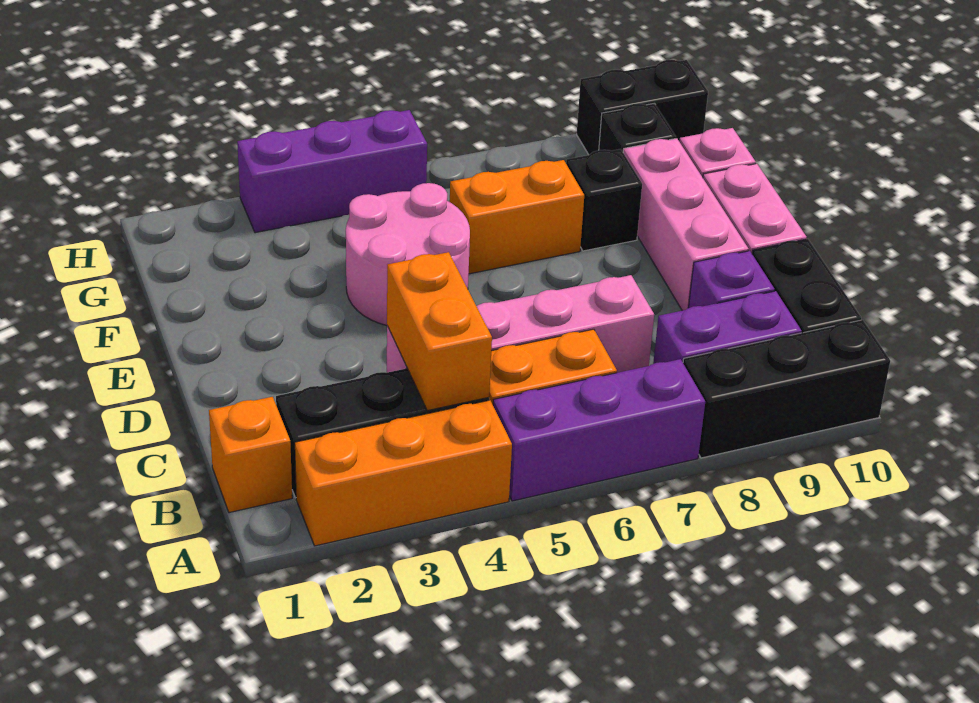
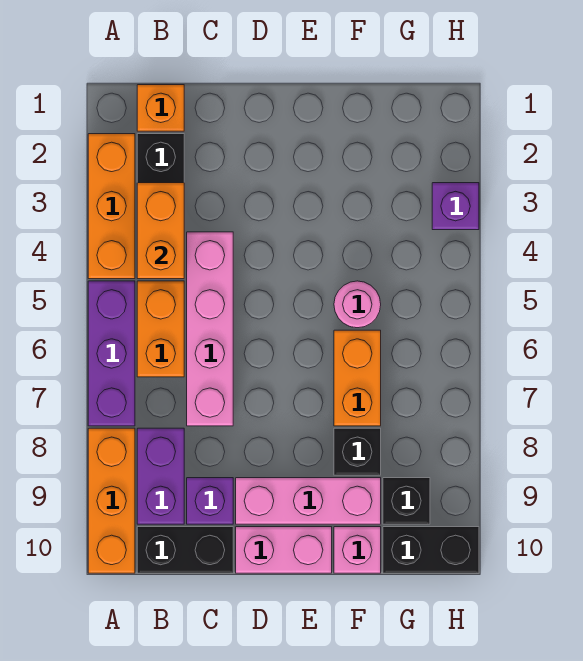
black brick A8:A10 level 1 -> orange brick A8:A10 level 1
orange brick B4:C4 level 2 -> orange brick B3:B4 level 2
pink round brick E4:F5 level 1 -> pink round brick F5 level 1
purple brick H3:H5 level 1 -> purple brick H3 level 1
black brick H9:H10 level 1 -> black brick G10:H10 level 1

